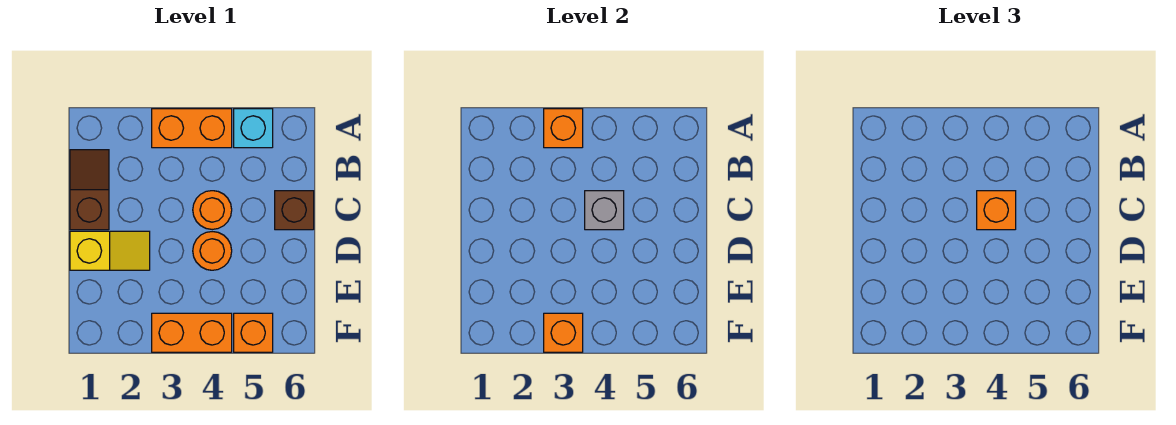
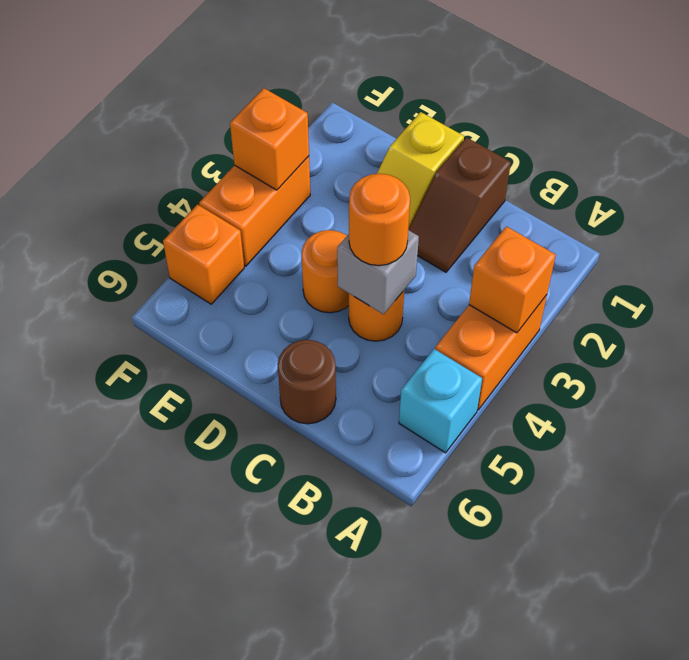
brown slope B1:C1 level 1 top C -> brown slope C1:C2 level 1 top 1
orange brick C4 level 3 -> orange round brick C4 level 3
brown brick C6 level 1 -> brown round brick C6 level 1

